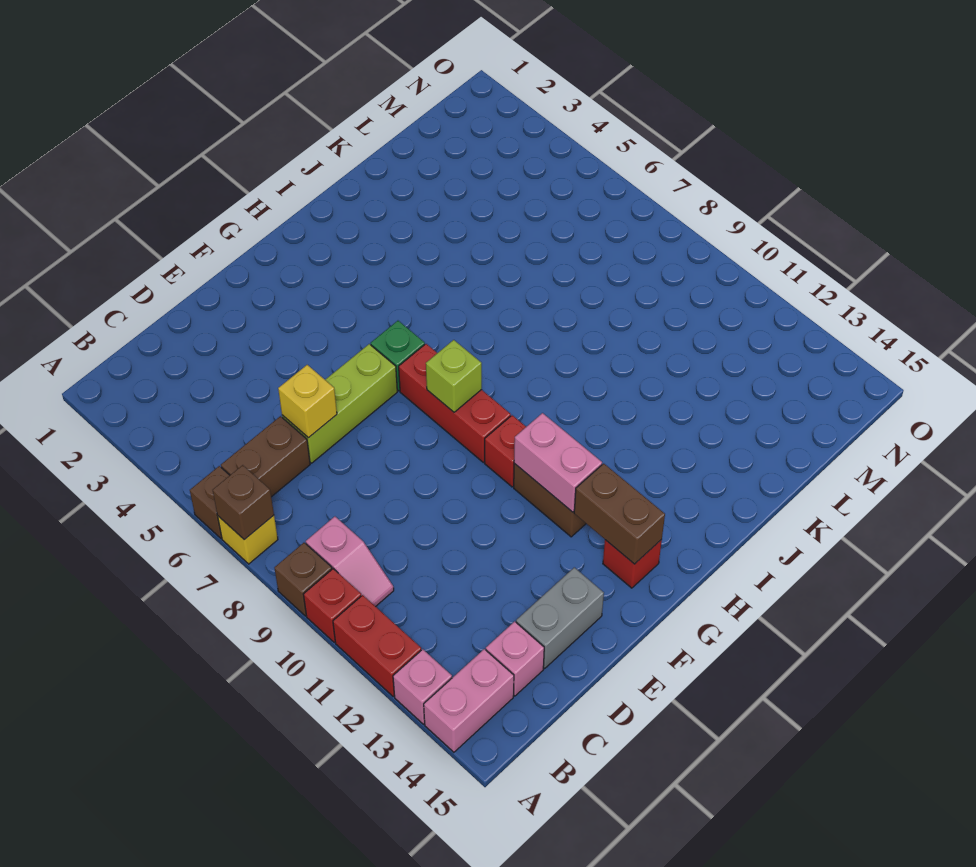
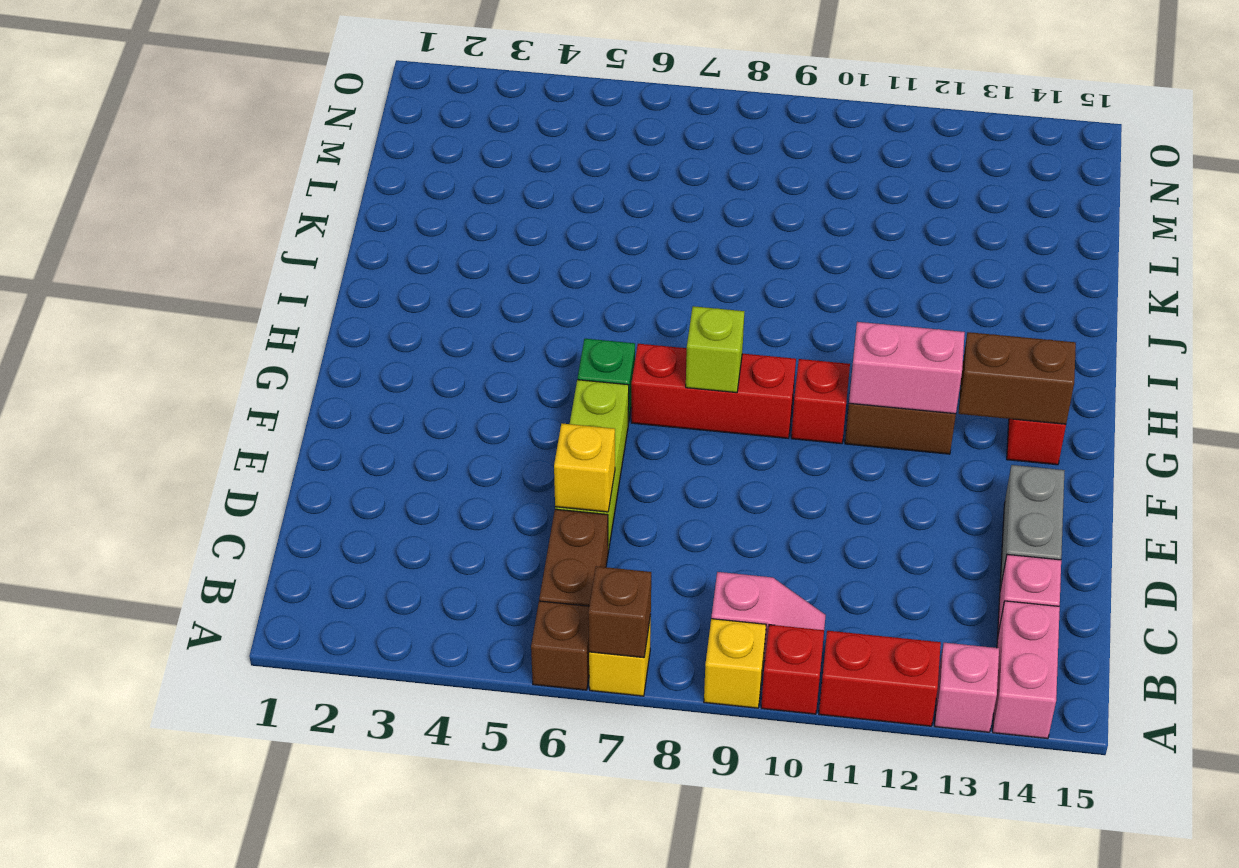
brown brick A9 level 1 -> yellow brick A9 level 1

